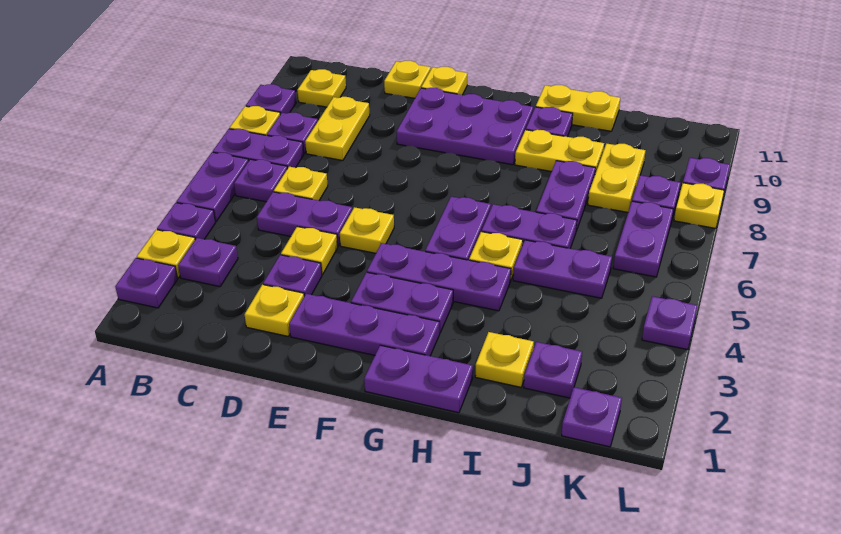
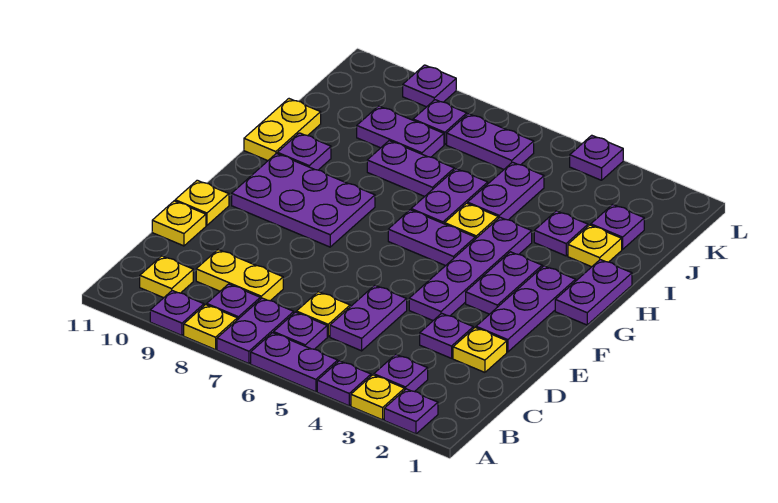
yellow plate D4 level 1 -> none
yellow plate E5 level 1 -> none
purple plate E9:G10 level 1 -> purple plate F8:G10 level 1
purple plate F4:H4 level 1 -> purple plate E4:H4 level 1
yellow plate H9:I9 level 1 -> none
yellow plate J8:J9 level 1 -> purple plate J8:J9 level 1
purple plate K1 level 1 -> purple plate I3 level 1
yellow plate L8 level 1 -> none

